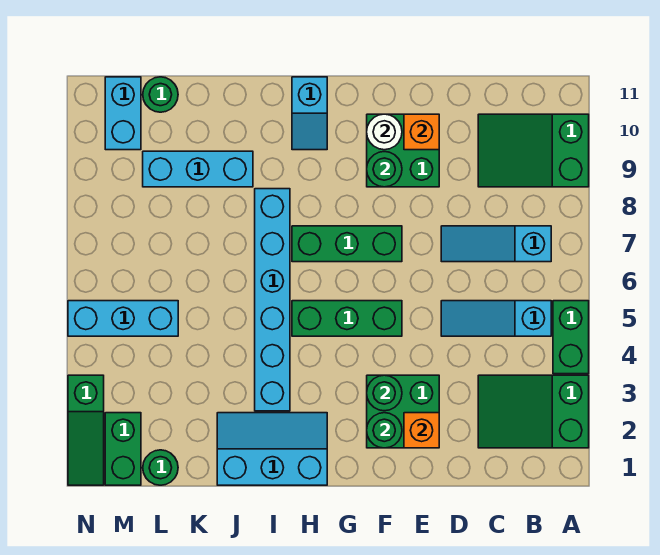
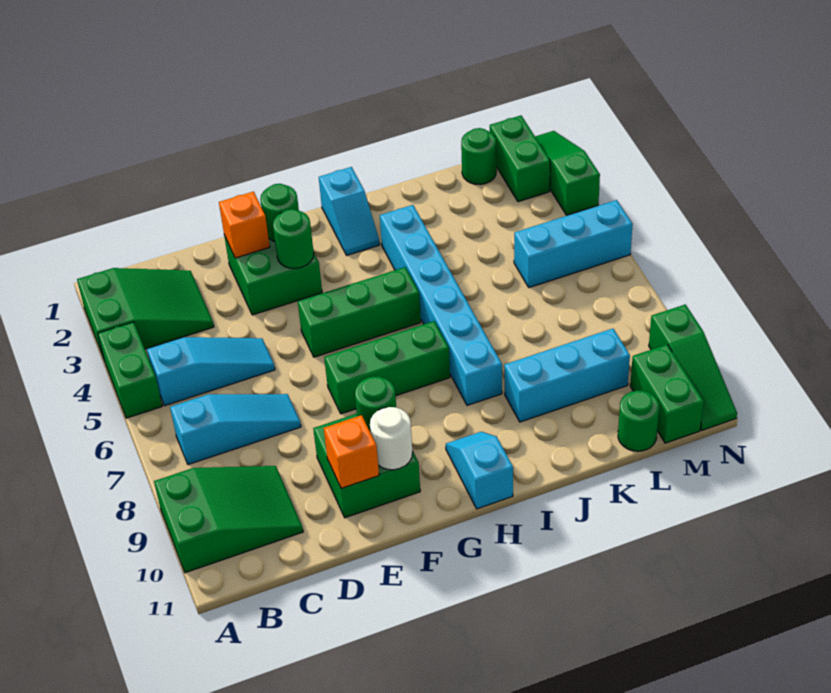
cyan slope H1:J2 level 1 top 1 -> cyan slope H1:H2 level 1 top 1
cyan brick M10:M11 level 1 -> green brick M10:M11 level 1
none -> green slope N9:N11 level 1 top 9

